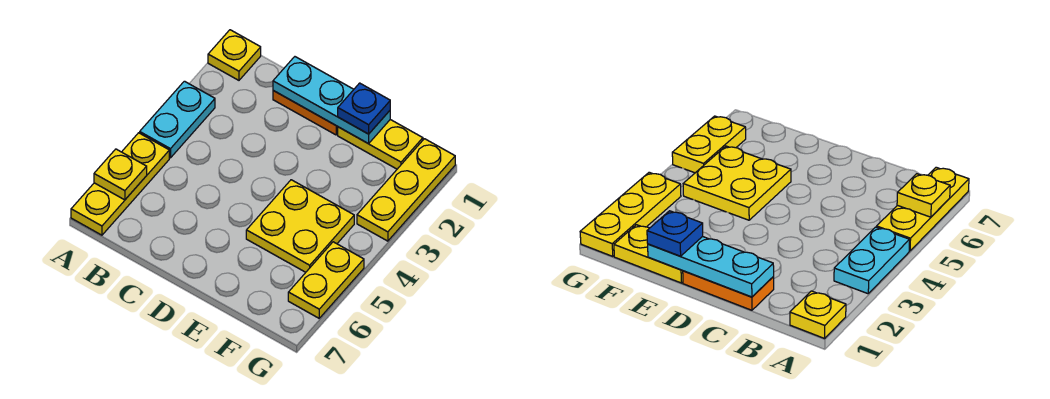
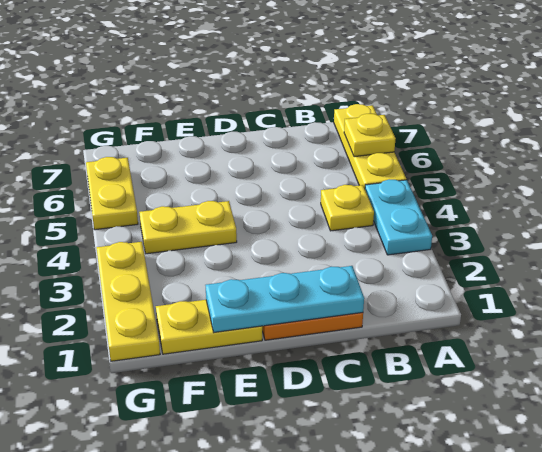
yellow plate A1 level 1 -> yellow plate B4 level 1
blue plate E1 level 3 -> none
yellow plate E4:F5 level 1 -> yellow plate E4:F4 level 1

